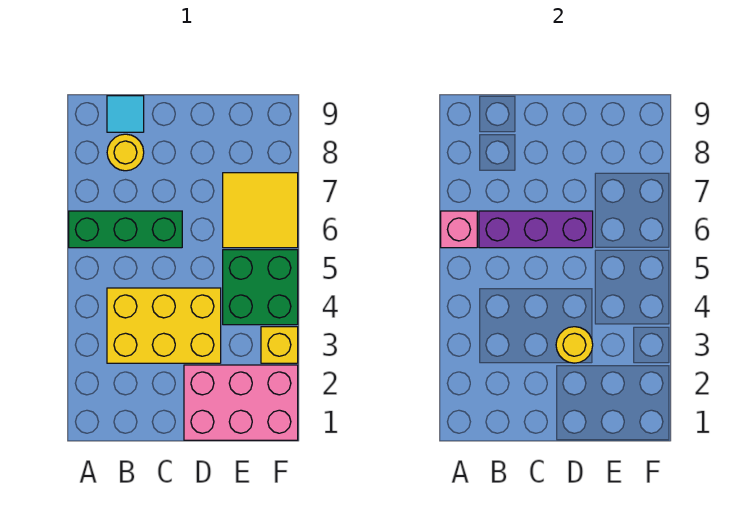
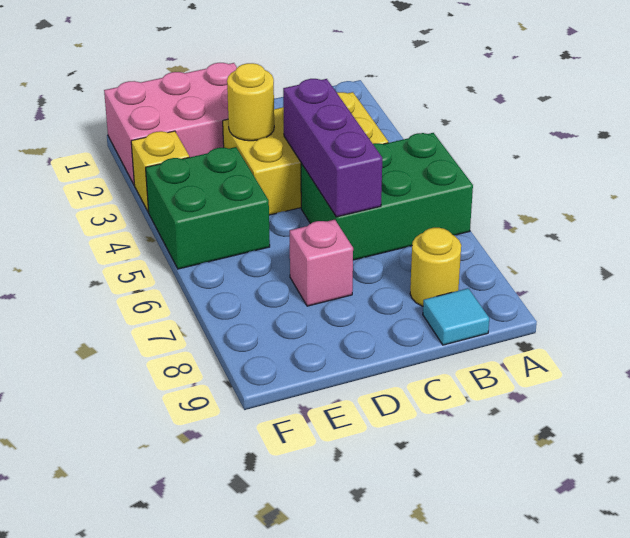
green brick A6:C6 level 1 -> green brick A5:C6 level 1
pink brick A6 level 2 -> pink brick D7 level 1
purple brick B6:D6 level 2 -> purple brick C4:C6 level 2
yellow tile E6:F7 level 1 -> none

